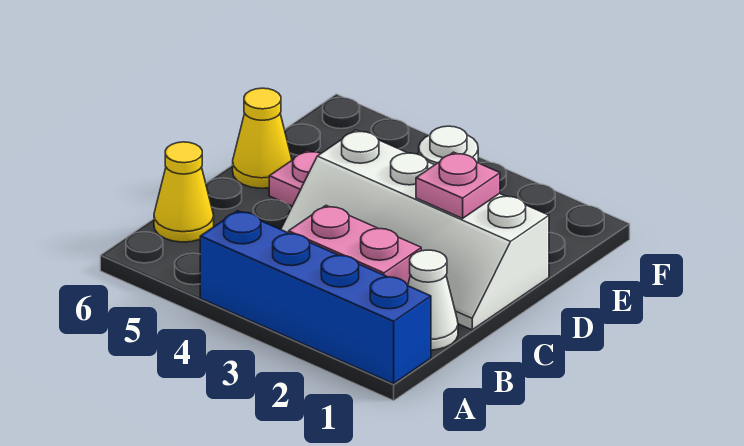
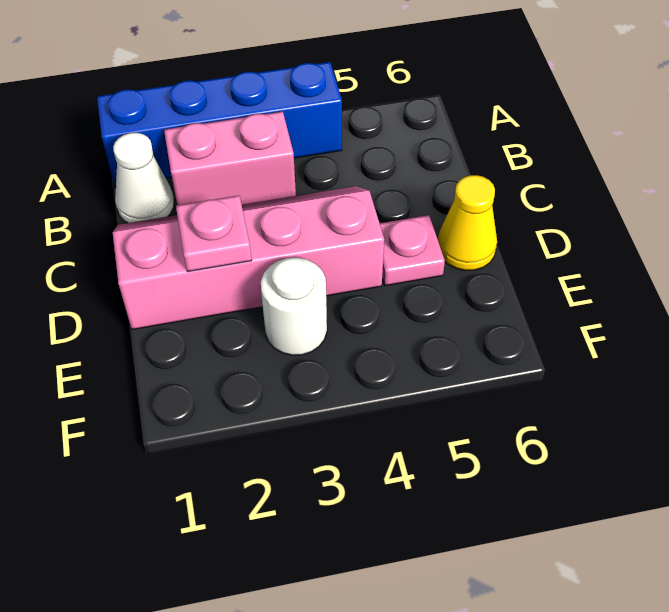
yellow cone B6 level 1 -> none
white slope C1:D4 level 1 top D -> pink slope C1:D4 level 1 top D

